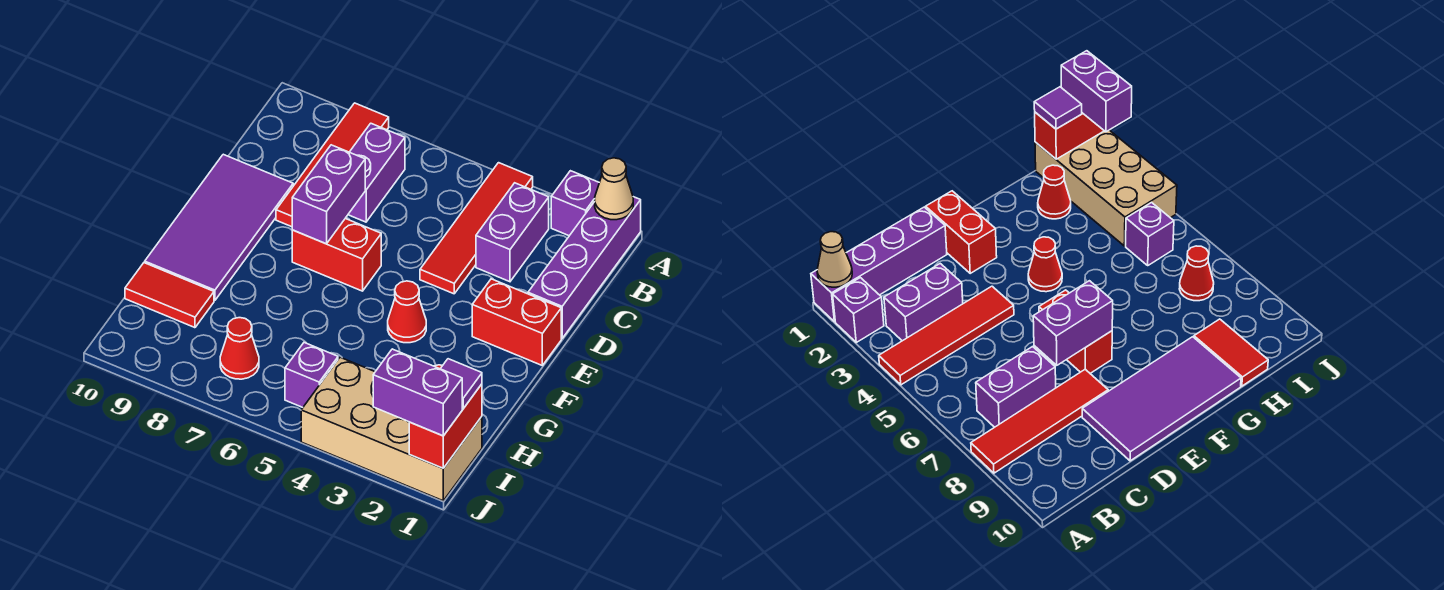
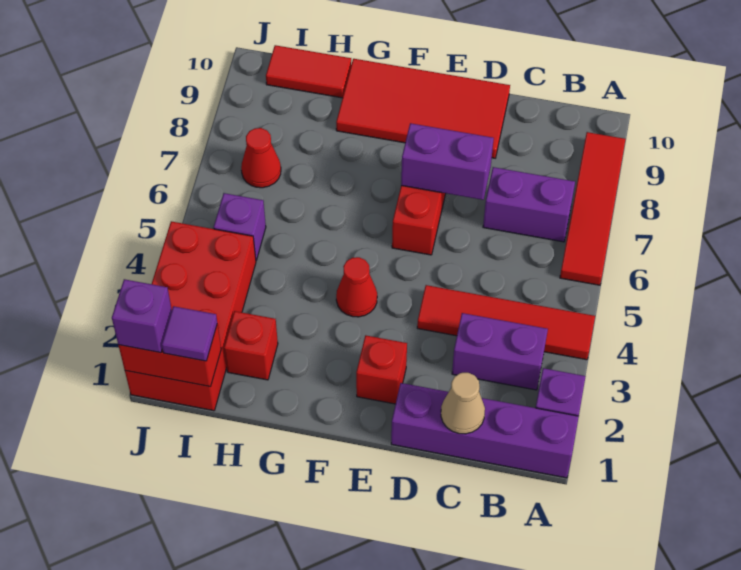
tan cone A1 level 2 -> tan cone C1 level 2
red tile A8:D8 level 1 -> red tile A6:A9 level 1
purple tile D9:G10 level 1 -> red tile D9:G10 level 1
red brick E1:E2 level 1 -> red brick E2 level 1
red cone H2 level 1 -> red brick H2 level 1
red tile H9:H10 level 1 -> red tile H10:I10 level 1
tan brick I1:J4 level 1 -> red brick I1:J4 level 1
purple brick J1:J2 level 3 -> purple brick J1 level 3

